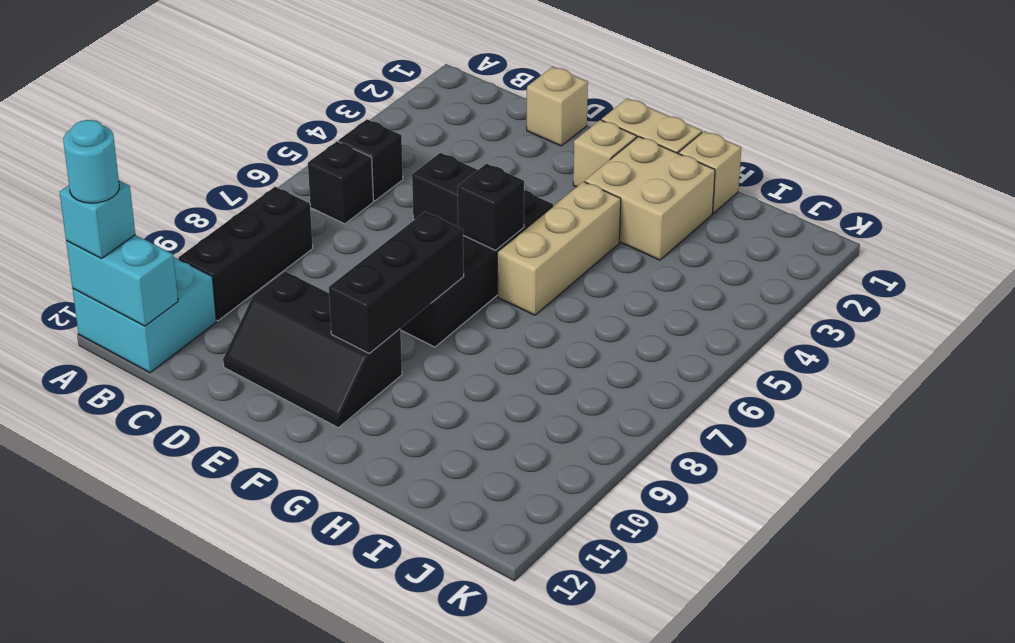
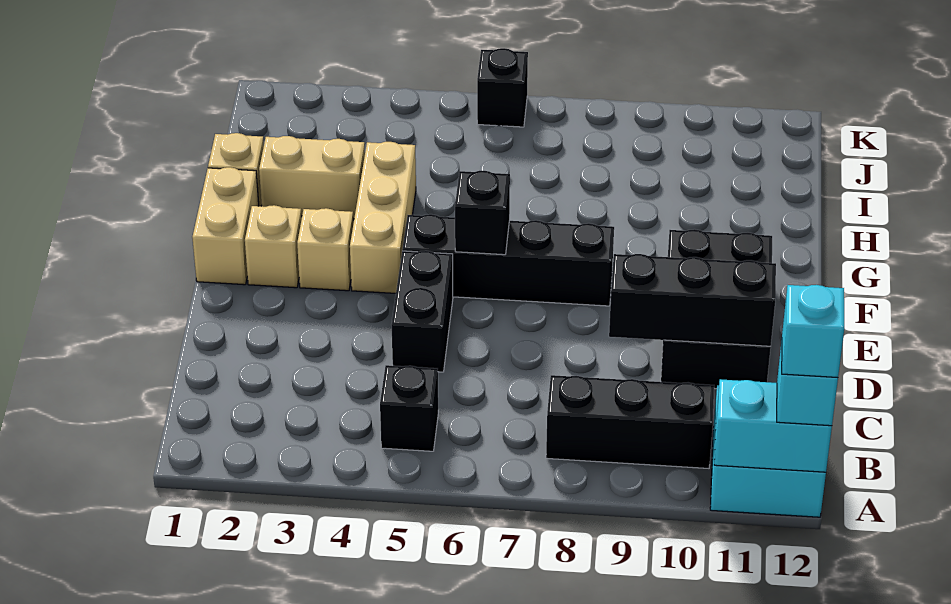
cyan brick A12:B12 level 2 -> cyan brick A11:A12 level 2
cyan round brick A12 level 4 -> cyan brick A12 level 4
black brick B6 level 1 -> black brick K6 level 1
tan brick D1 level 1 -> tan brick F3 level 1
black slope D10:F11 level 1 top 10 -> black brick D10:F11 level 1
black brick F8:F10 level 2 -> black brick D9:D11 level 2
tan brick G2:H3 level 1 -> tan brick H2:H3 level 1
tan brick G4:G6 level 1 -> tan brick F4:H4 level 1

